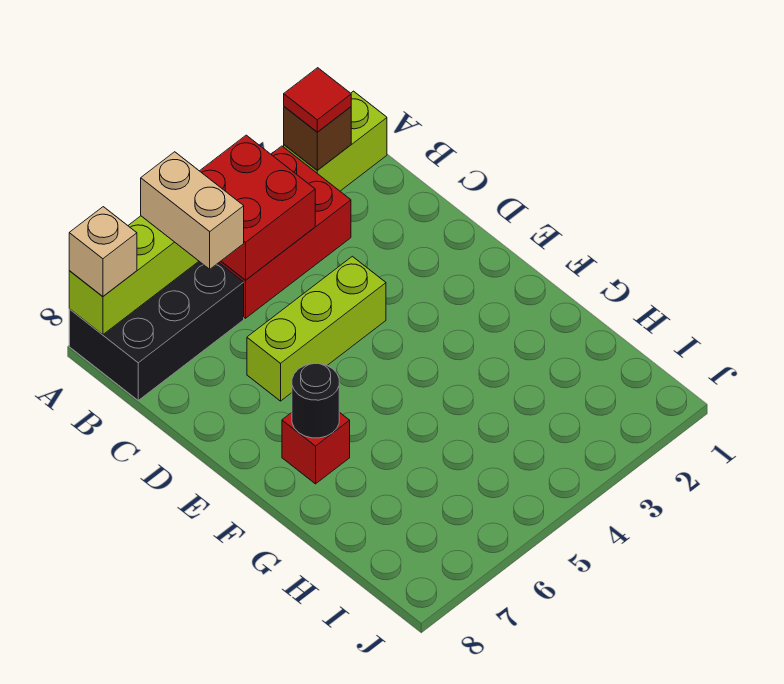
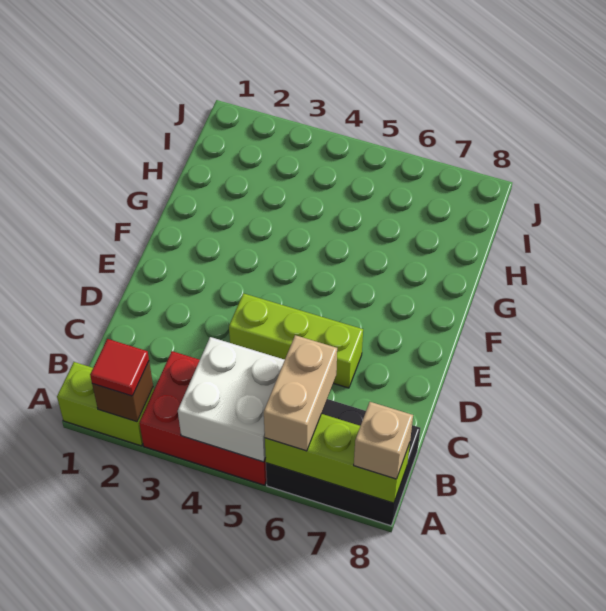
red brick A4:B5 level 2 -> white brick A4:B5 level 2
red brick F7 level 1 -> none
black round brick F7 level 2 -> none

